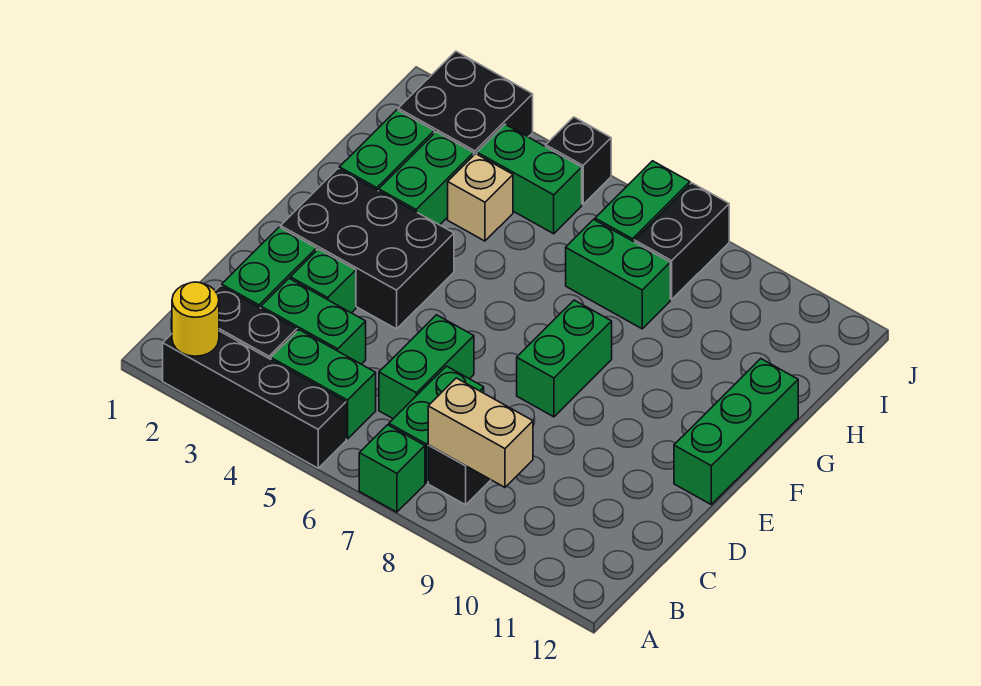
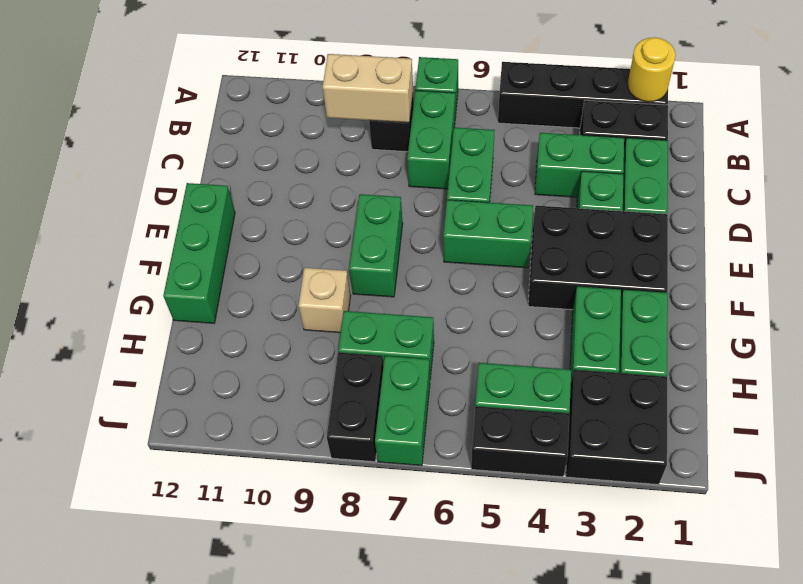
green brick B4:B5 level 1 -> green brick E5:E6 level 1
tan brick H4 level 1 -> tan brick G9 level 1
black brick J5 level 1 -> black brick J4:J5 level 1

